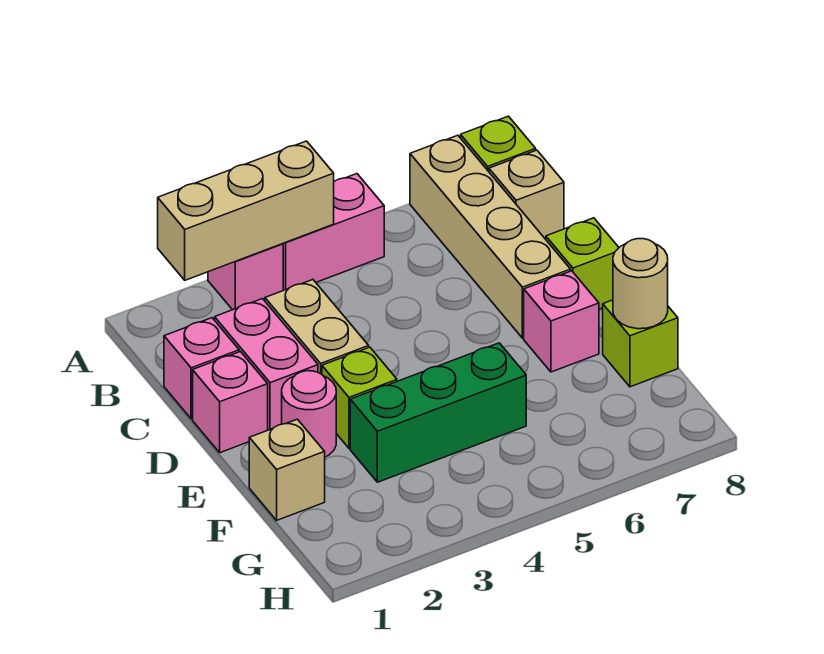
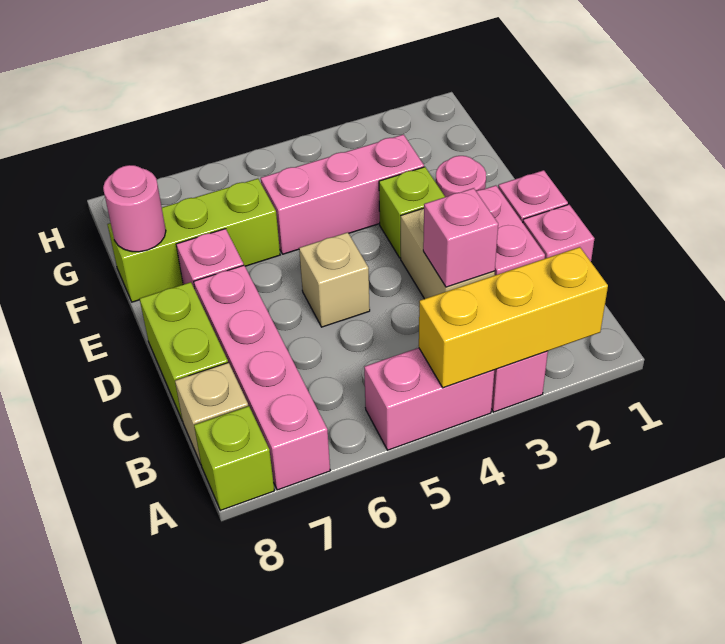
tan brick A2:A4 level 2 -> yellow brick A2:A4 level 2
tan brick A7:D7 level 1 -> pink brick A7:D7 level 1
none -> pink brick C3 level 2
lime brick D8 level 1 -> lime brick C8:D8 level 1
tan brick F1 level 1 -> tan brick D5 level 1
green brick F3:F5 level 1 -> pink brick F3:F5 level 1
lime brick F8 level 1 -> lime brick F6:F8 level 1
tan round brick F8 level 2 -> pink round brick F8 level 2

